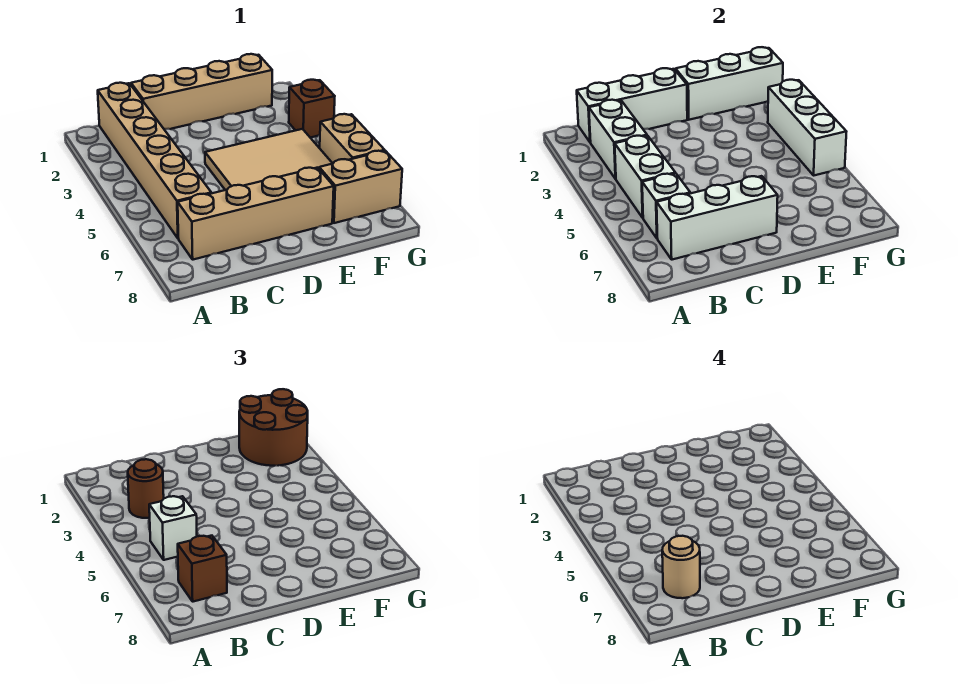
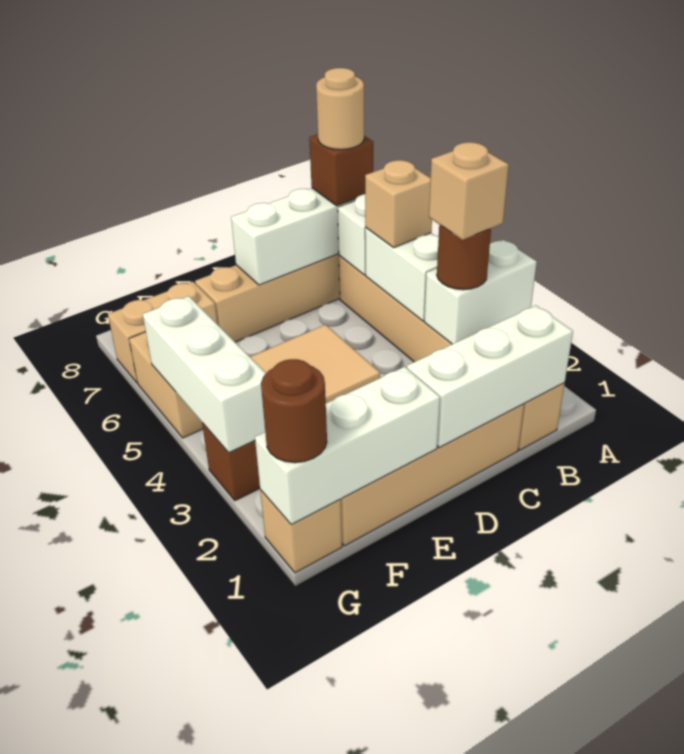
white brick B2:B3 level 2 -> white brick A3:B3 level 2
none -> tan brick B3 level 4
white brick B5 level 3 -> tan brick B5 level 3
brown round brick F1:G2 level 3 -> brown round brick G1 level 3
none -> tan brick G1 level 1

